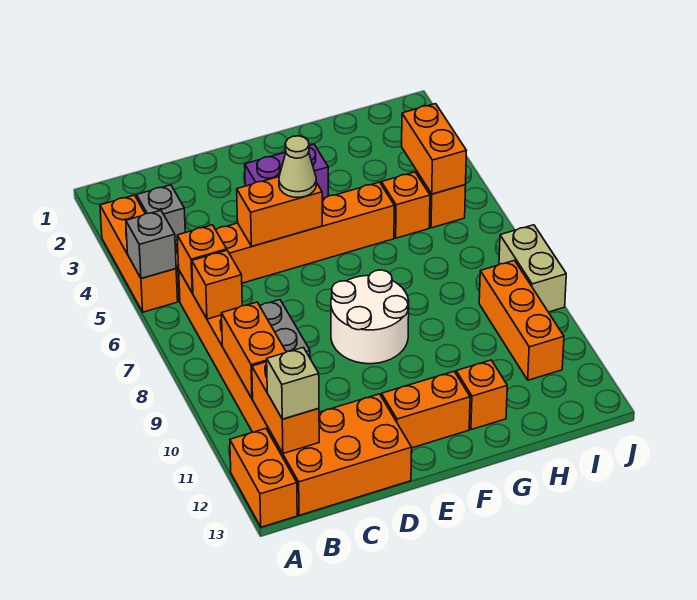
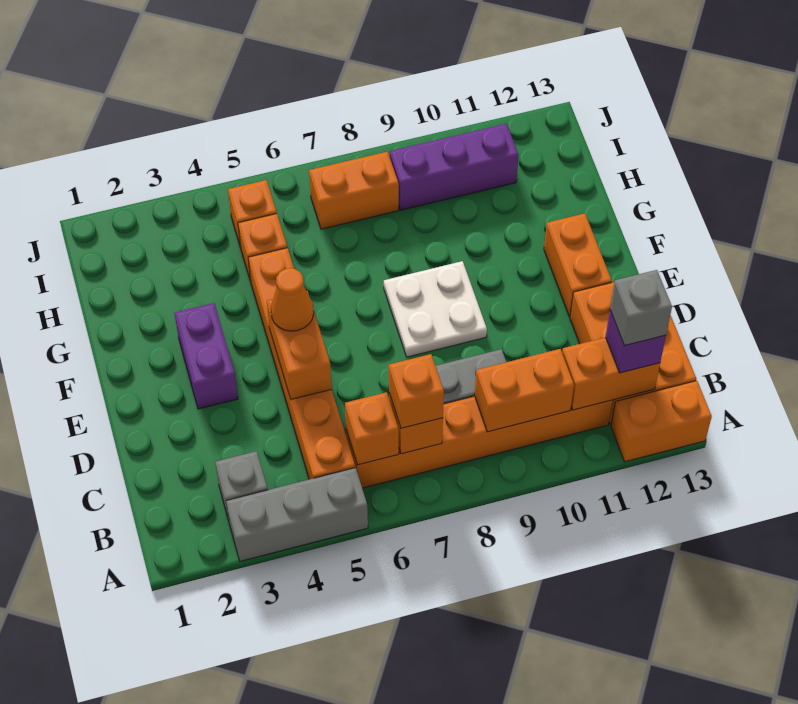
orange brick A3:A5 level 1 -> grey brick A3:A5 level 1
grey brick A5 level 2 -> grey brick B12 level 4
tan brick B12 level 3 -> purple brick B12 level 3
tan cone E5 level 3 -> orange cone E5 level 3
white round brick E8:F9 level 1 -> white plate E8:F9 level 1
orange brick G12 level 1 -> orange brick B7 level 3
orange brick I4:I5 level 2 -> orange brick I7:I8 level 1
orange brick I9:I11 level 1 -> purple brick I9:I11 level 1
tan brick J8:J9 level 1 -> none

